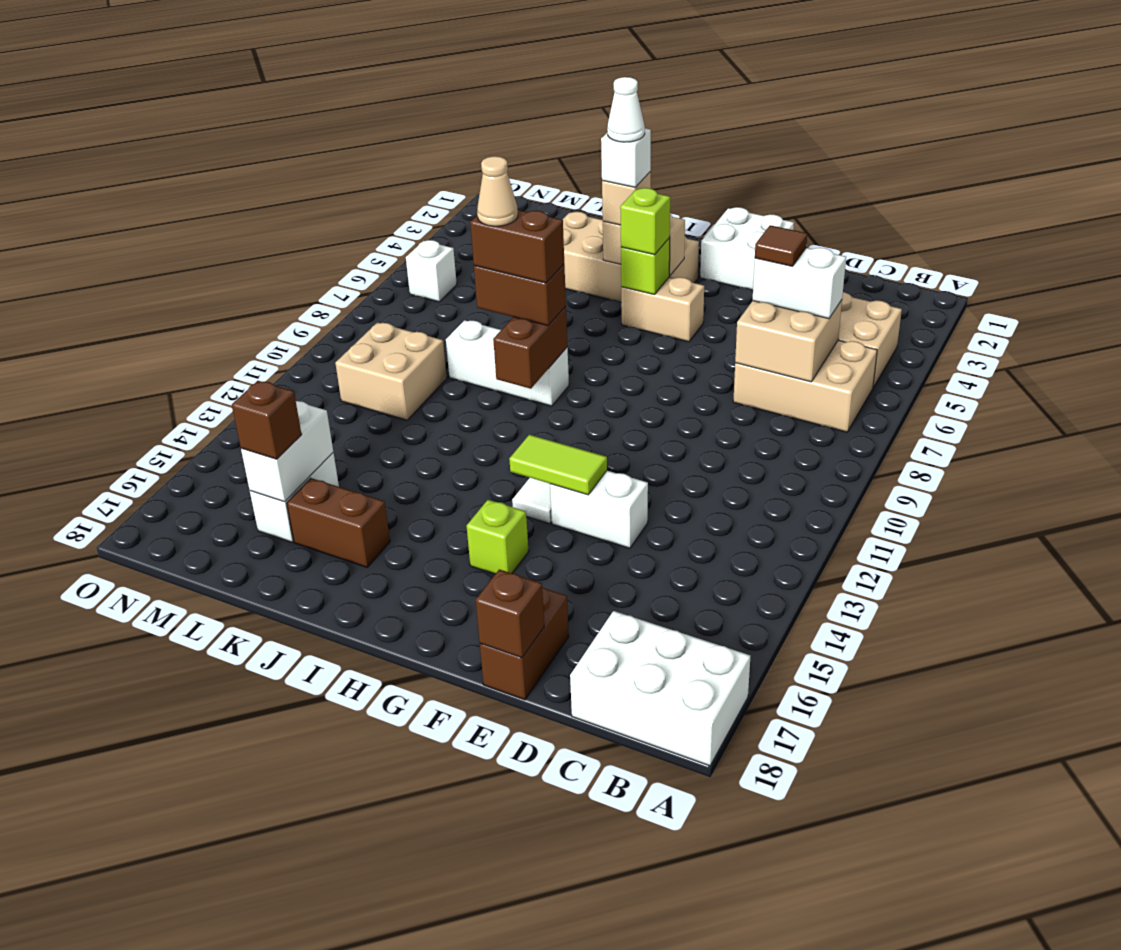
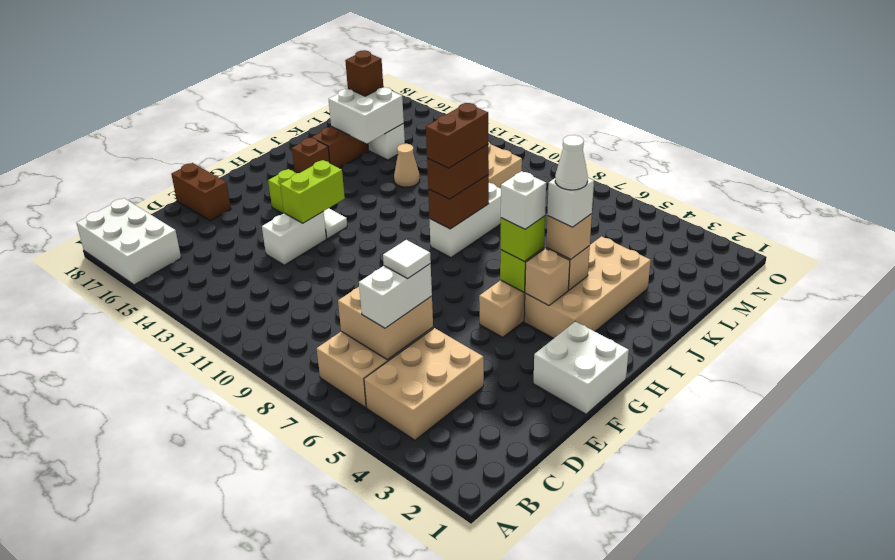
white brick A17:C18 level 1 -> white brick A16:B18 level 1
brown tile D6 level 4 -> white tile D6 level 4
brown brick E18 level 2 -> brown brick I16 level 1
lime tile F13:G13 level 2 -> lime brick F13:G13 level 2
brown brick I9:I10 level 2 -> brown brick I9:J9 level 2
tan cone J9 level 5 -> tan cone K13 level 1
white brick L15:L16 level 2 -> white brick K15:L16 level 2
white brick N6 level 1 -> white brick H5 level 4

